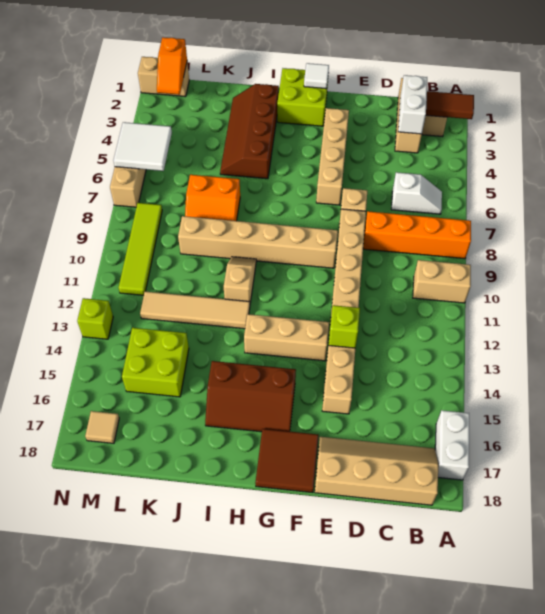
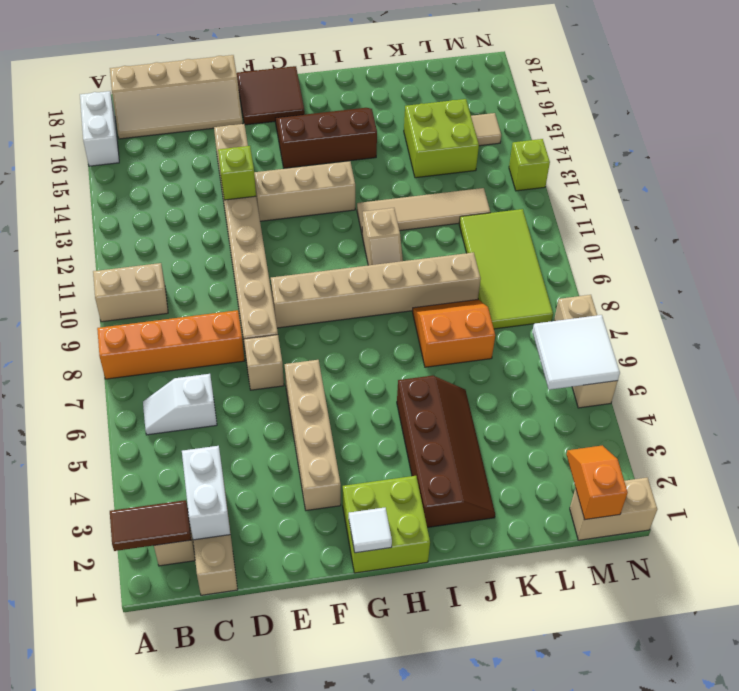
lime tile M8:M11 level 1 -> lime tile L8:M11 level 1
tan tile M17 level 1 -> tan tile M15 level 1

